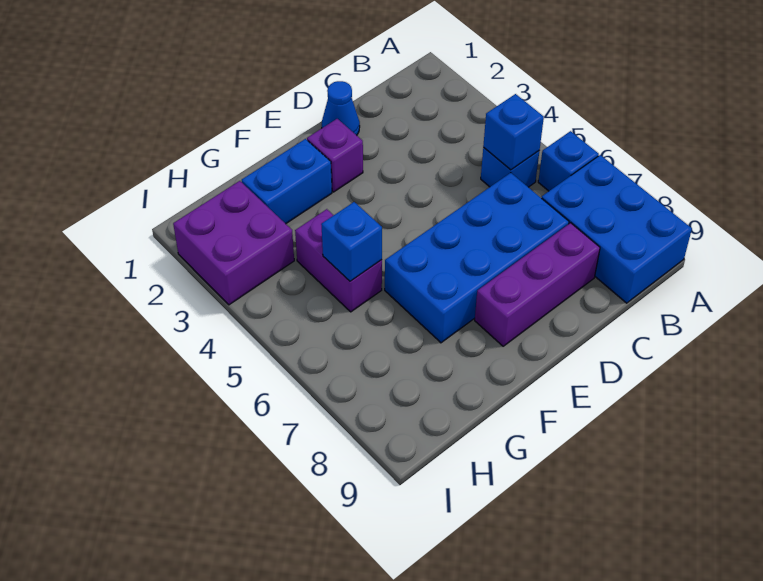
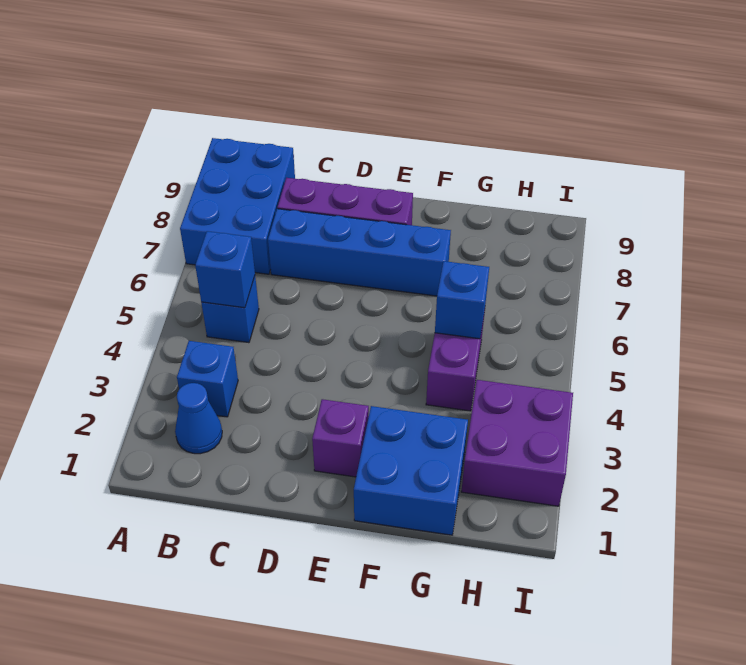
blue brick A6 level 1 -> blue brick B3 level 1
blue brick C6:F7 level 1 -> blue brick C7:F7 level 1
blue cone D1 level 1 -> blue cone B2 level 1
blue brick F2:G2 level 1 -> blue brick F1:G2 level 1

